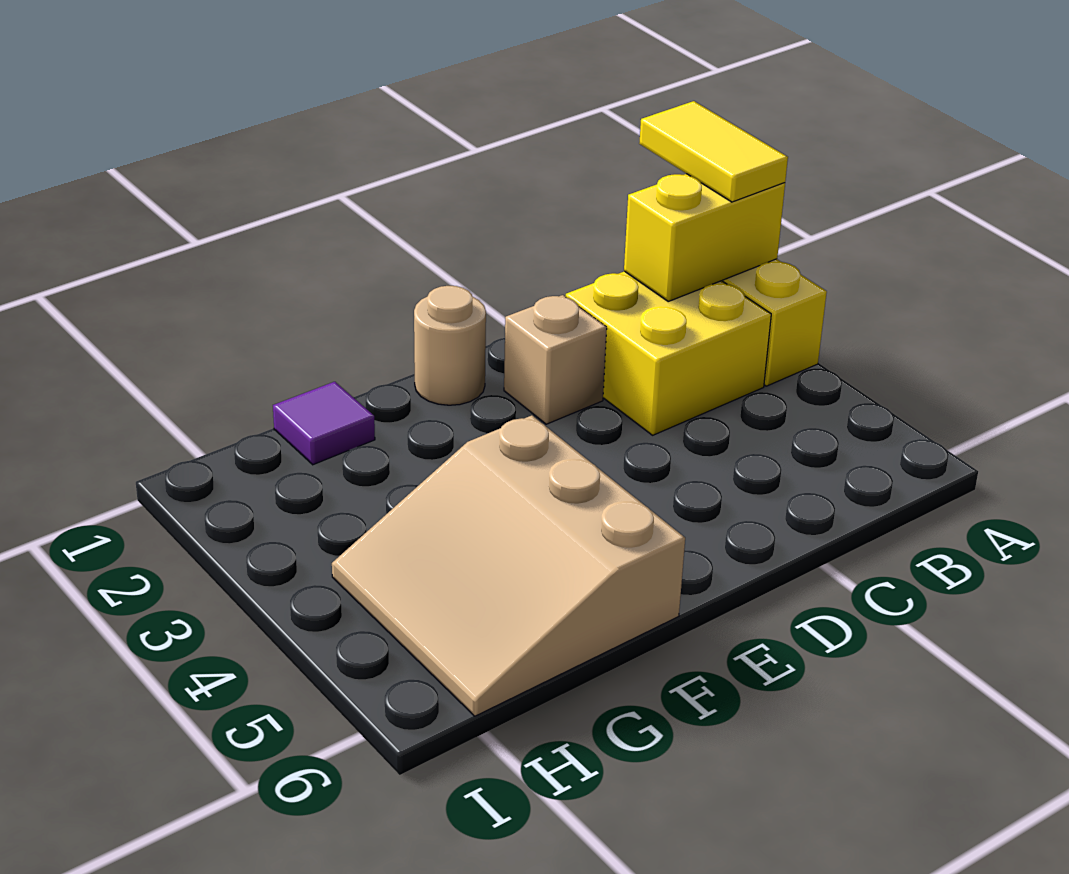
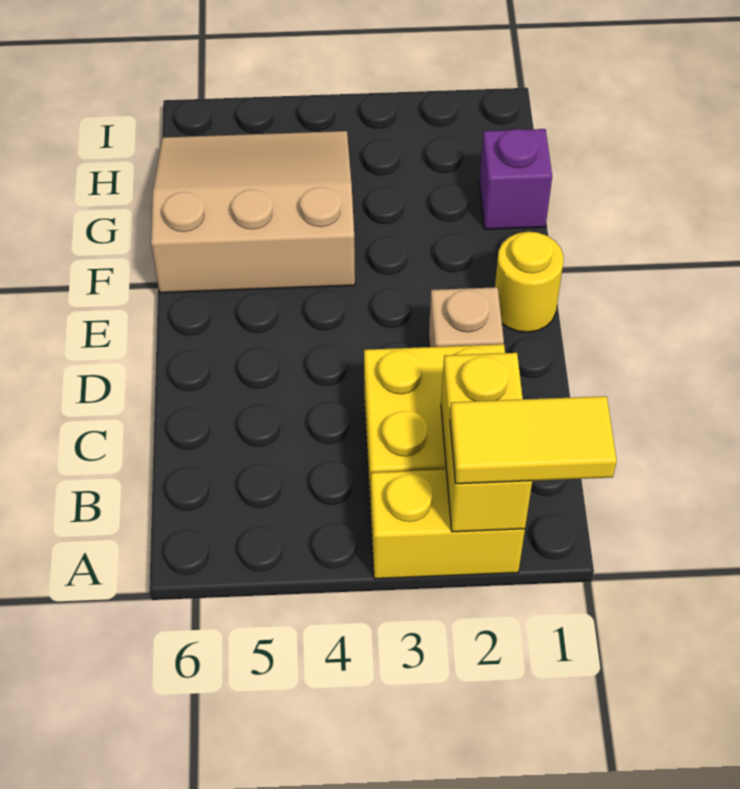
tan round brick E1 level 1 -> yellow round brick E1 level 1
purple tile G1 level 1 -> purple brick G1 level 1

